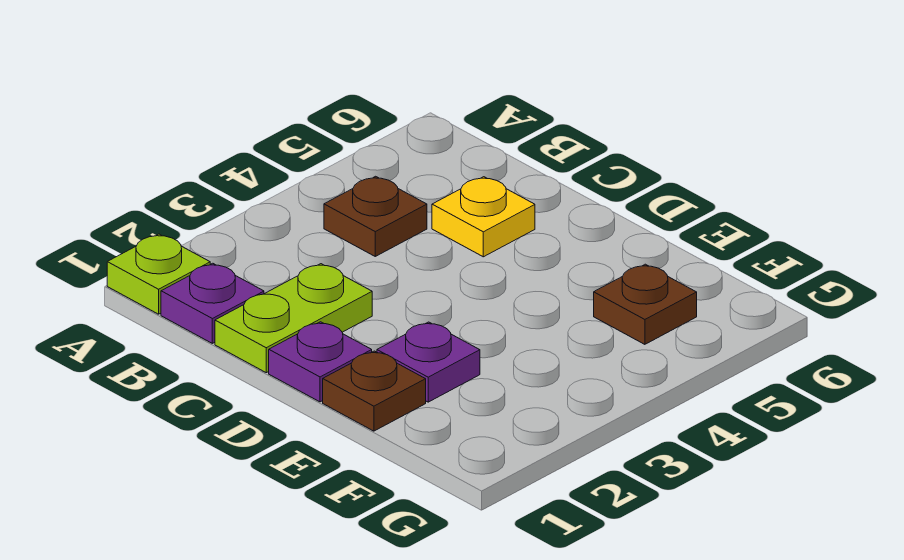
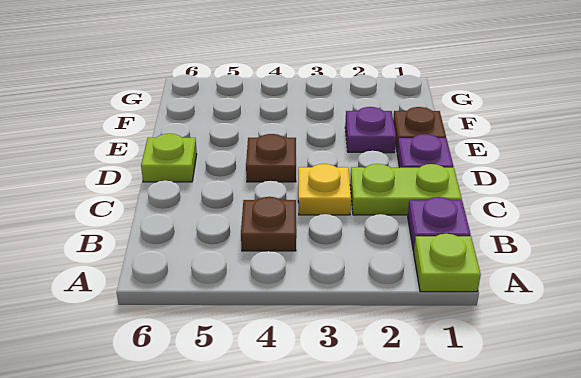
yellow plate C5 level 1 -> yellow plate C3 level 1
none -> lime plate D6 level 1
brown plate F5 level 1 -> brown plate D4 level 1

